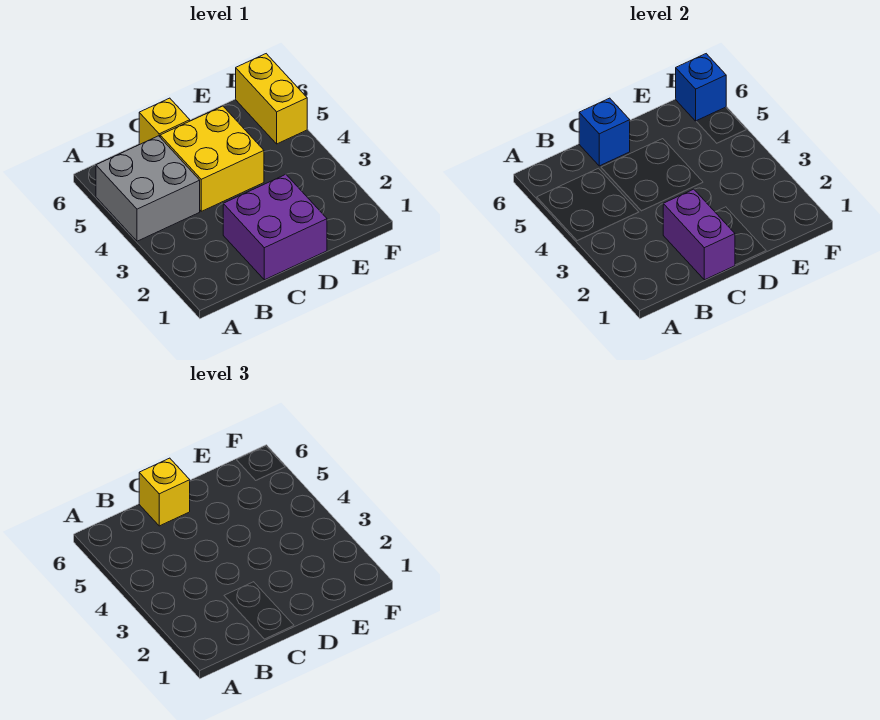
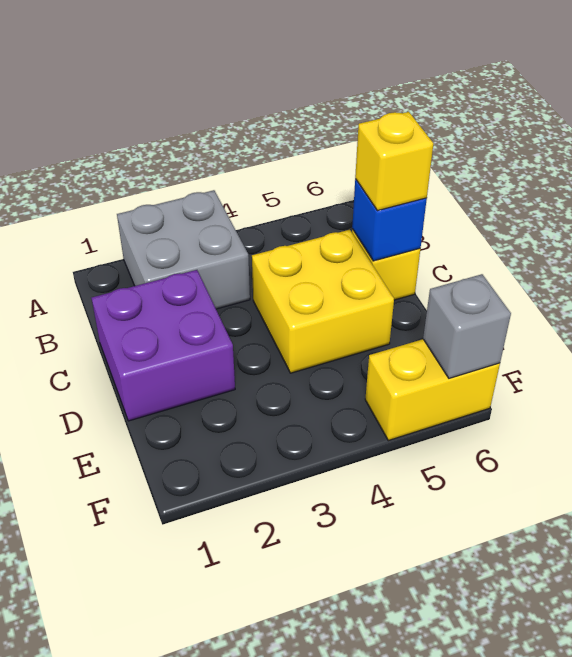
grey brick A4:B5 level 1 -> grey brick A2:B3 level 1
purple brick C1:C2 level 2 -> none
blue brick F6 level 2 -> grey brick F6 level 2

